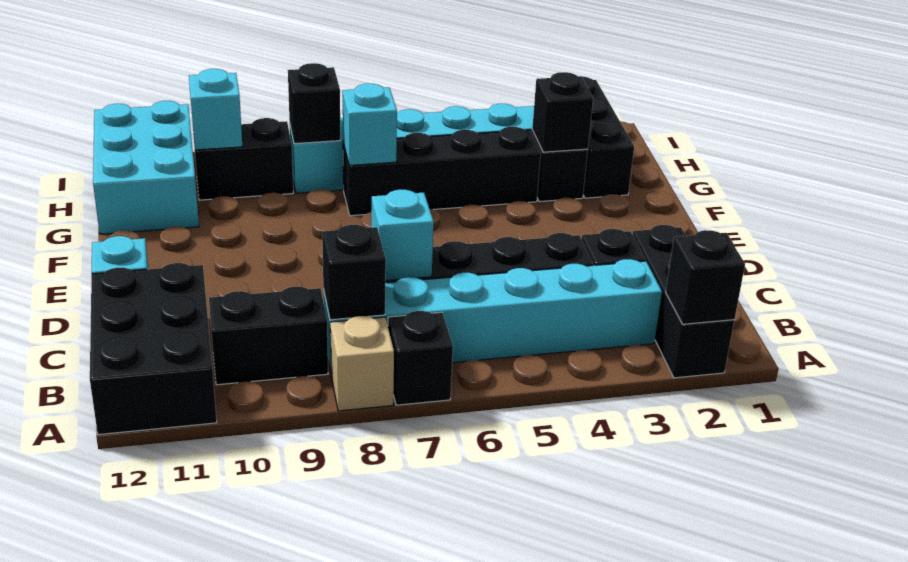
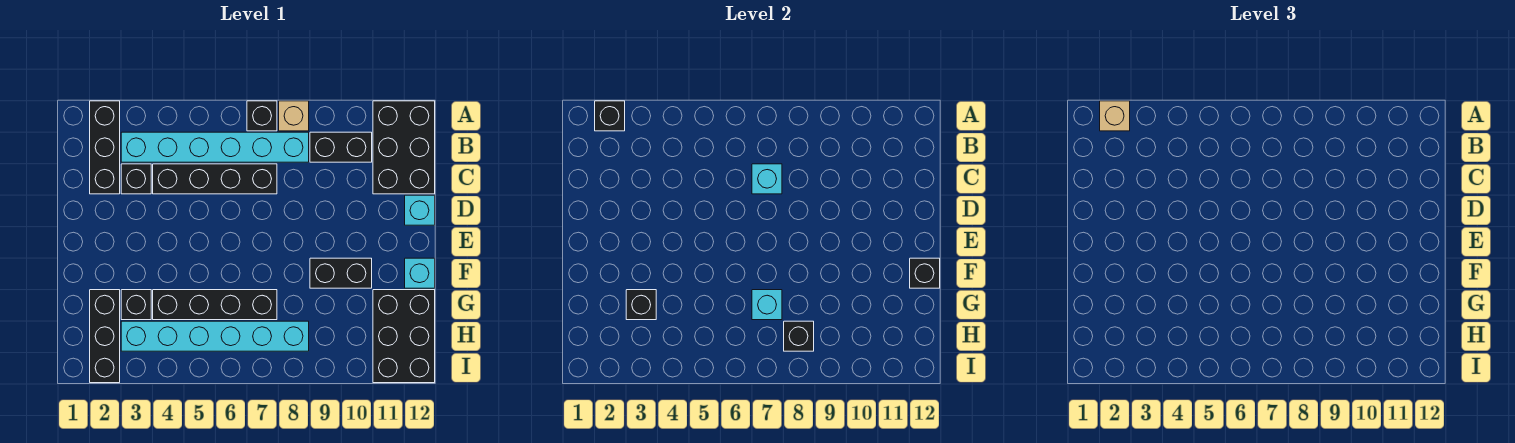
none -> tan brick A2 level 3
black brick B8 level 2 -> black brick F12 level 2
cyan brick G11:I12 level 1 -> black brick G11:I12 level 1
black brick H9:H10 level 1 -> black brick F9:F10 level 1
cyan brick H10 level 2 -> cyan brick F12 level 1

